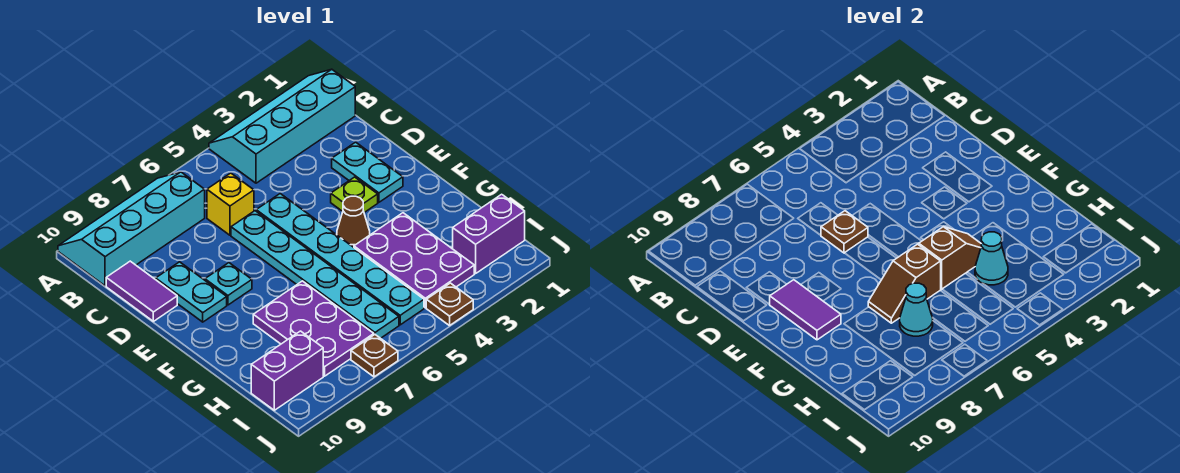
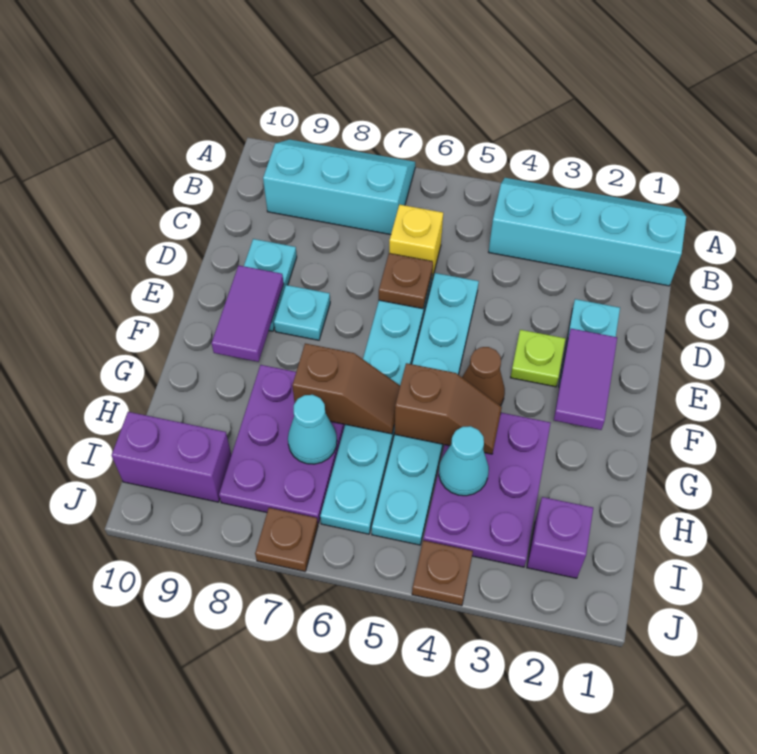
cyan slope A7:B10 level 1 top B -> cyan slope A7:B9 level 1 top B
purple tile C10:D10 level 1 -> purple tile E2:F2 level 2
brown slope G6:G7 level 2 top 6 -> brown slope G6:G7 level 2 top 7
purple brick I1:I2 level 1 -> purple brick I2 level 1

